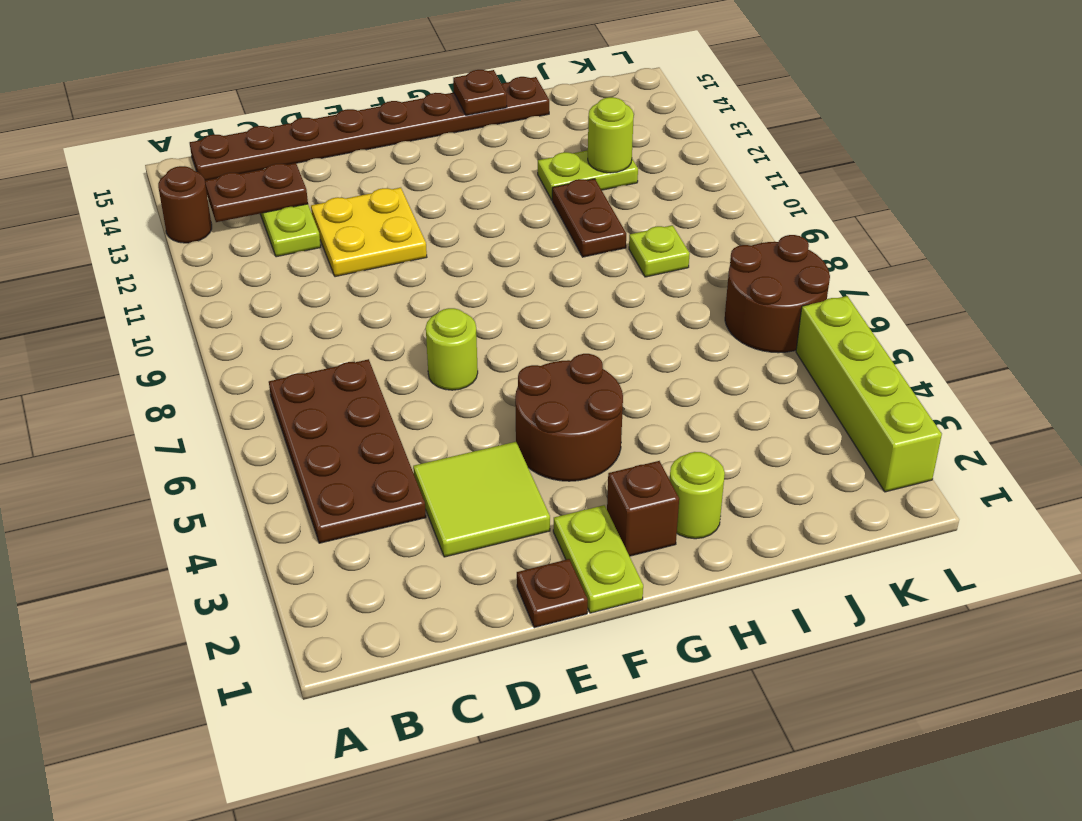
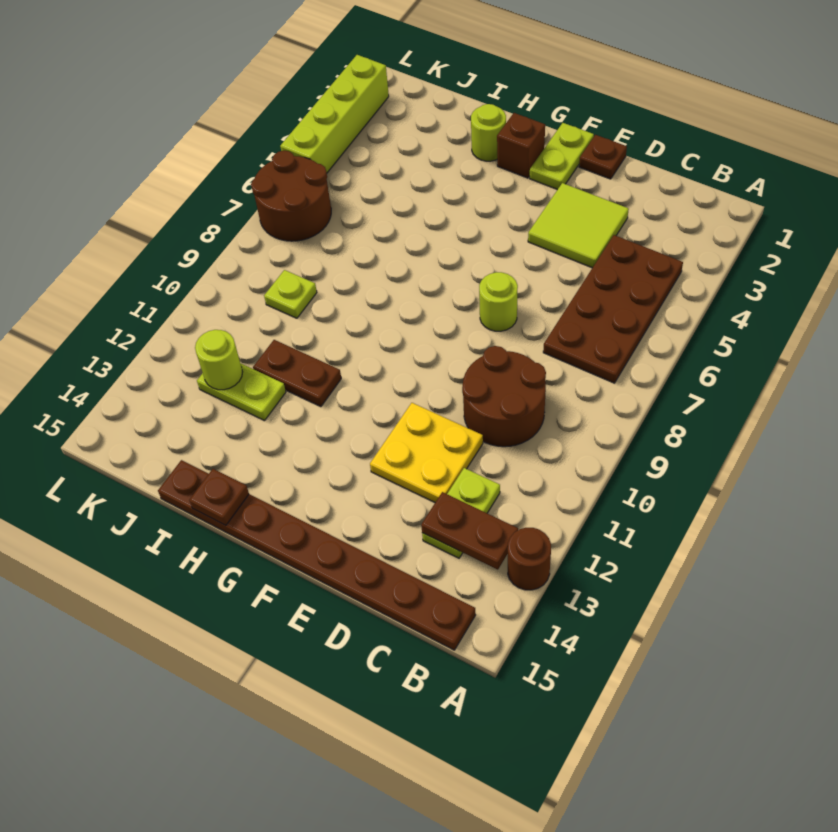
brown round brick F4:G5 level 1 -> brown round brick C9:D10 level 1
brown plate I10:I11 level 1 -> brown plate H11:I11 level 1

